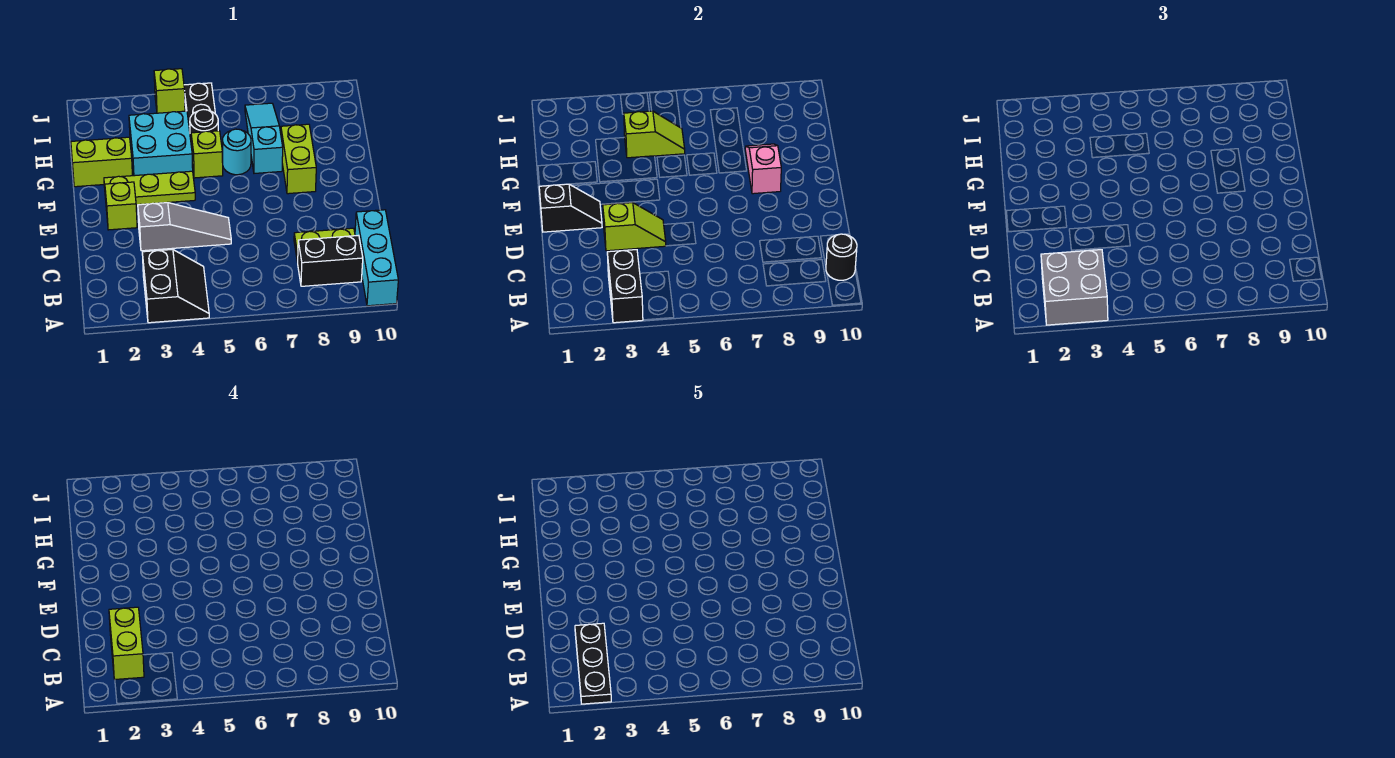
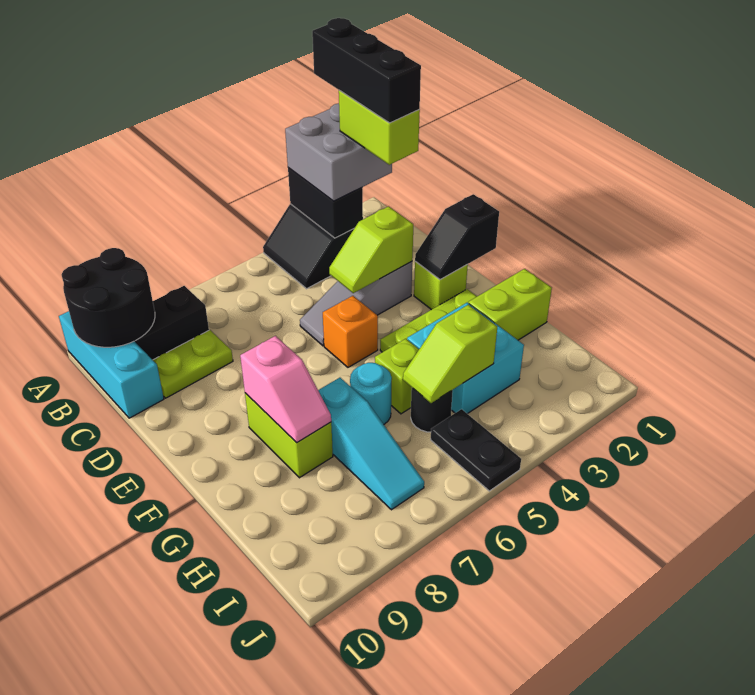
black plate A2:C2 level 5 -> black brick A2:C2 level 5
black round brick B10 level 2 -> black round brick A9:B10 level 2
none -> orange brick E5 level 1
lime brick J4 level 1 -> none

